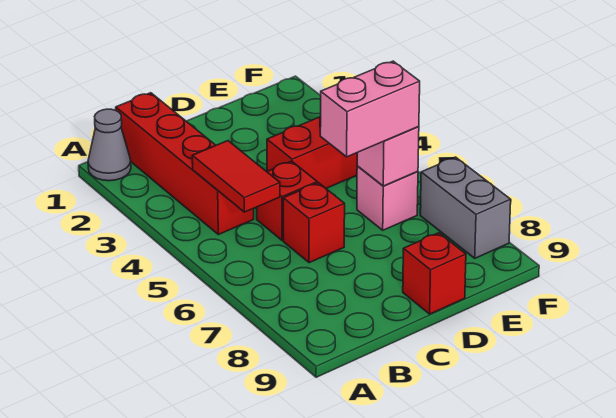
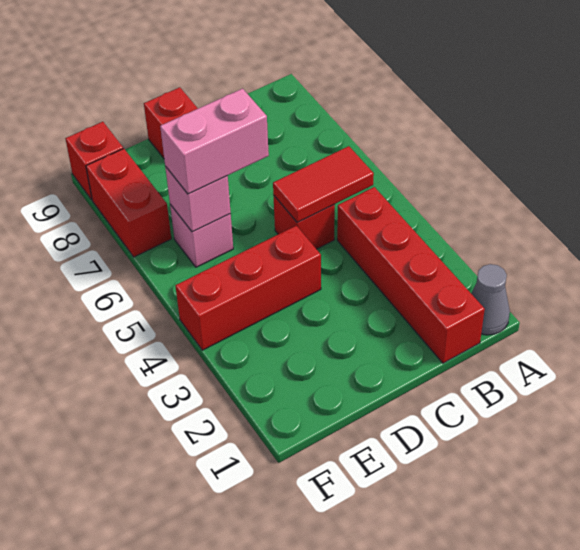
red tile B4:B5 level 2 -> red tile B5:C5 level 2
red brick C6 level 1 -> red brick F9 level 1
grey brick F7:F8 level 1 -> red brick F7:F8 level 1

